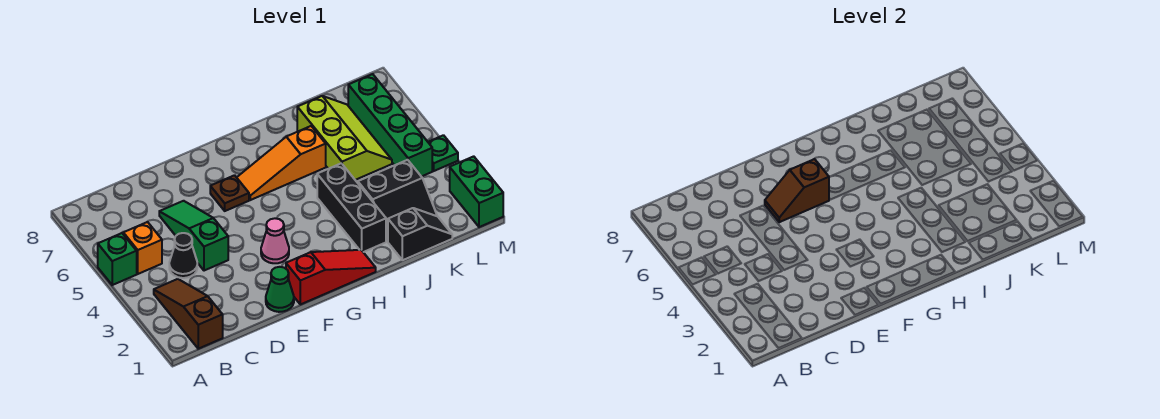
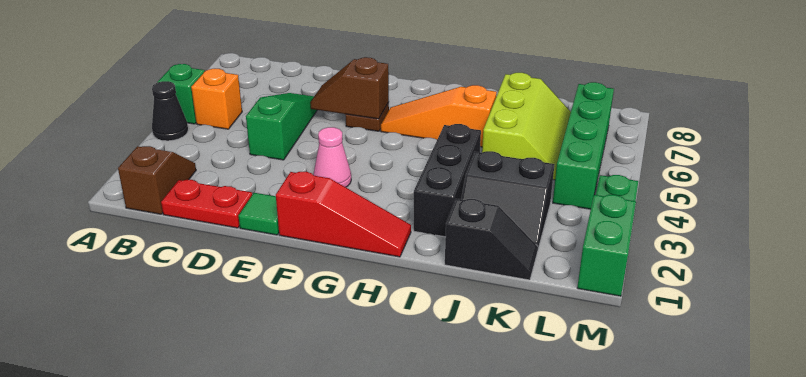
brown slope B1:B3 level 1 top 1 -> brown slope B1:B2 level 1 top 1
none -> red plate C1:D1 level 1
black cone C4 level 1 -> black cone A4 level 1
green cone E1 level 1 -> green tile E1 level 1

